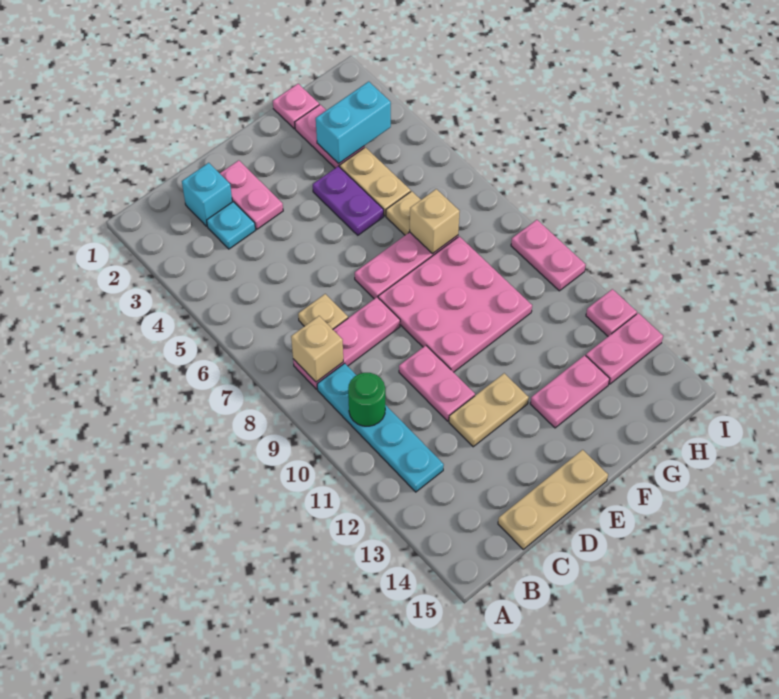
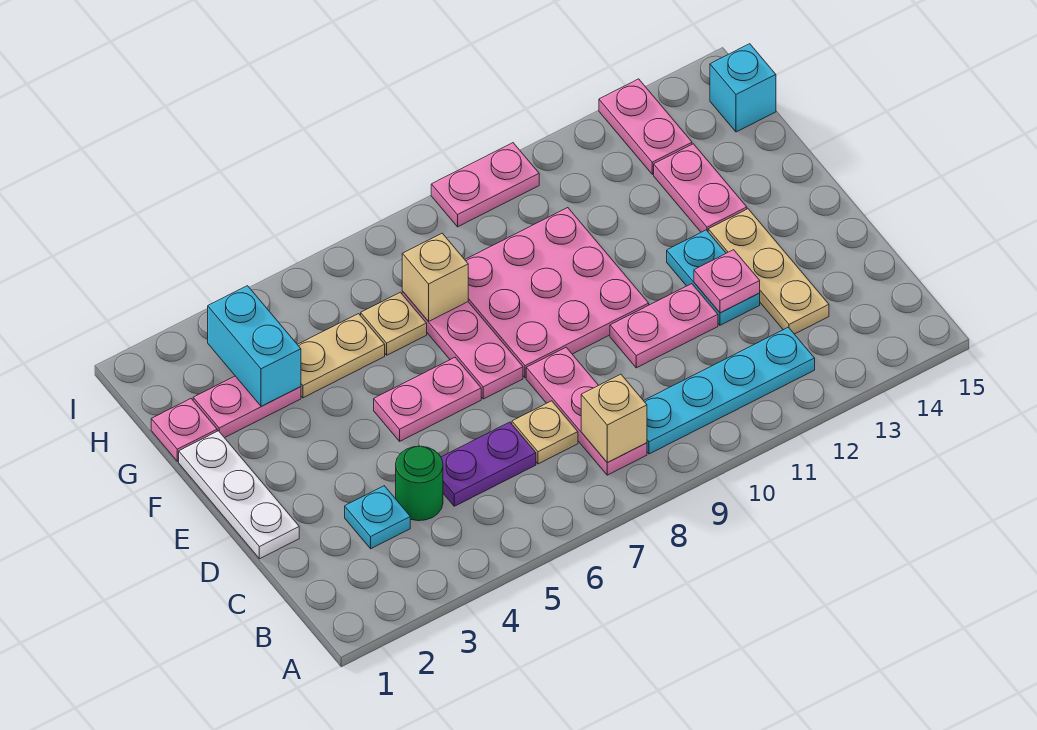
green round brick B10 level 2 -> green round brick C4 level 1
cyan brick C2 level 1 -> cyan brick H15 level 1
tan plate C15:E15 level 1 -> tan plate C13:E13 level 1
none -> white plate D1:F1 level 1
pink plate D2:D3 level 1 -> pink plate E5:E6 level 1
tan plate D12:E12 level 1 -> cyan plate D12:E12 level 1
purple plate F4:F5 level 1 -> purple plate C5:C6 level 1
pink plate I12 level 1 -> pink plate D12 level 2

